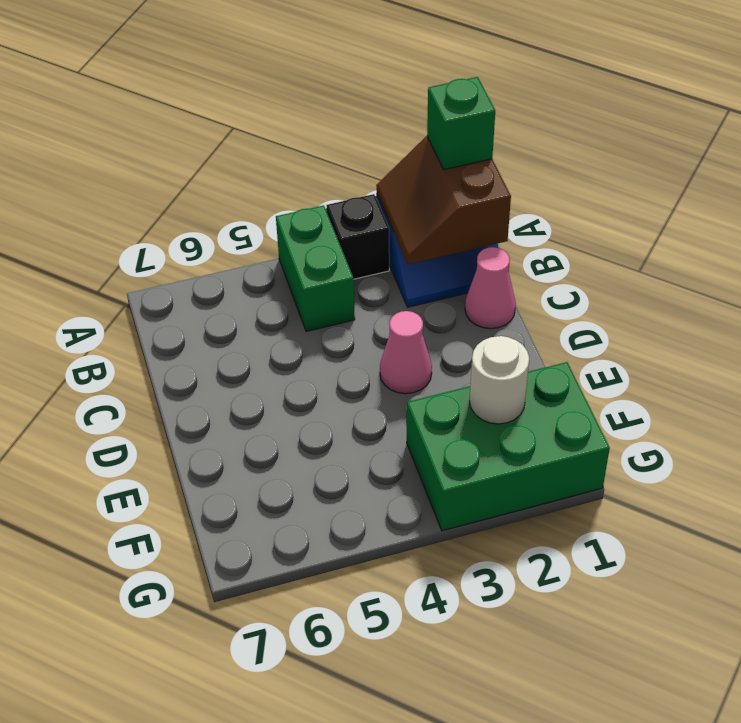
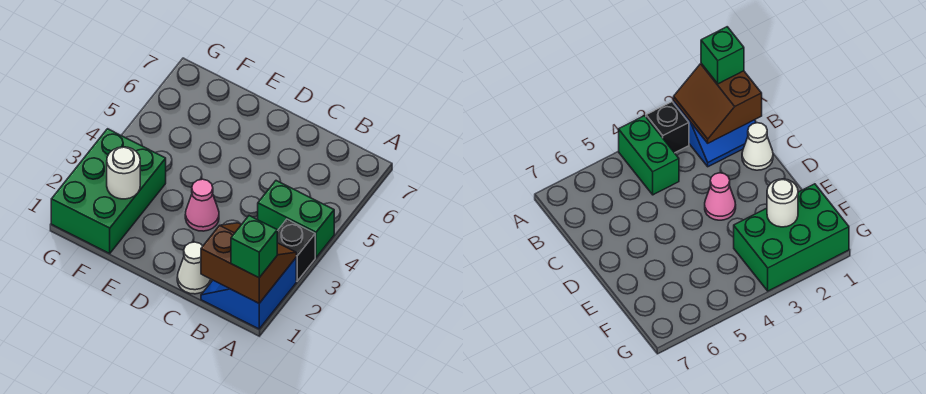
pink cone C1 level 1 -> white cone C1 level 1

